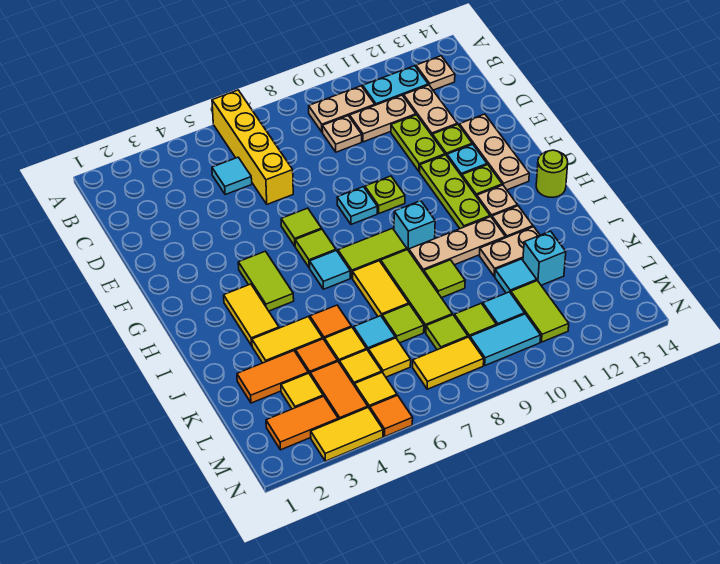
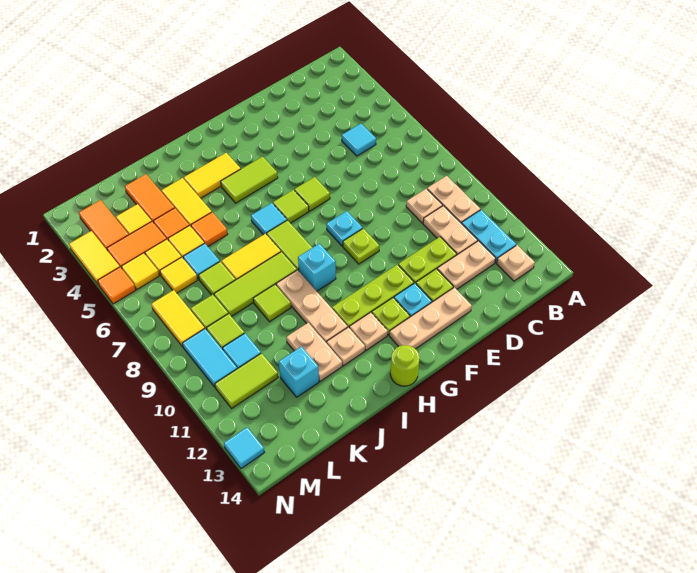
yellow brick A6:D6 level 1 -> none
cyan tile K11 level 1 -> cyan tile N13 level 1

